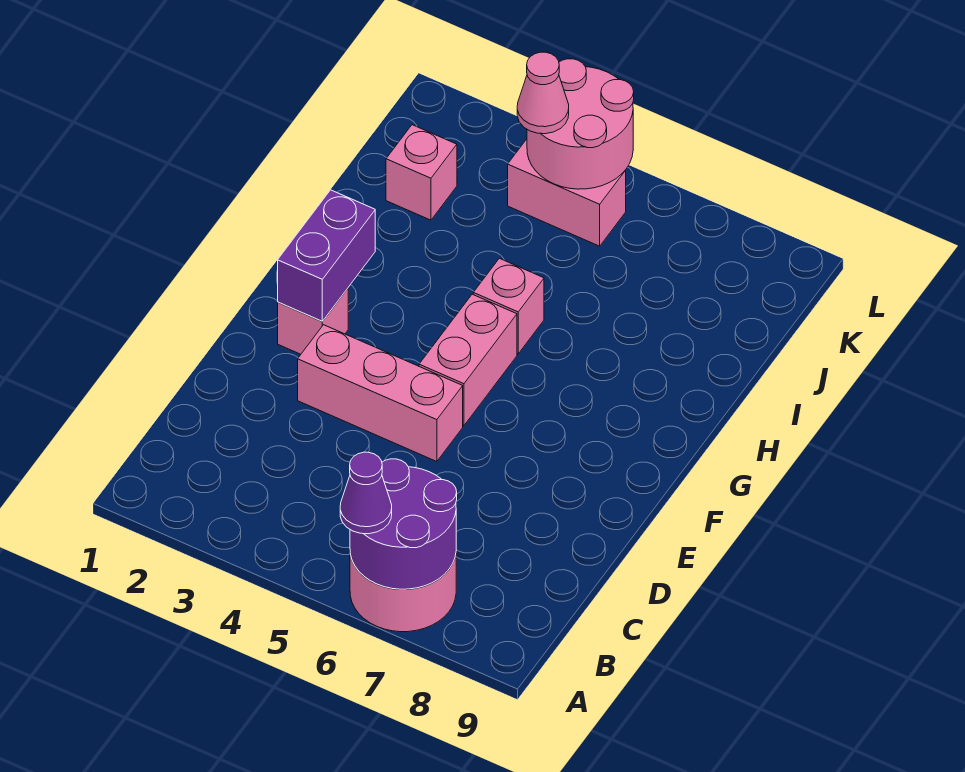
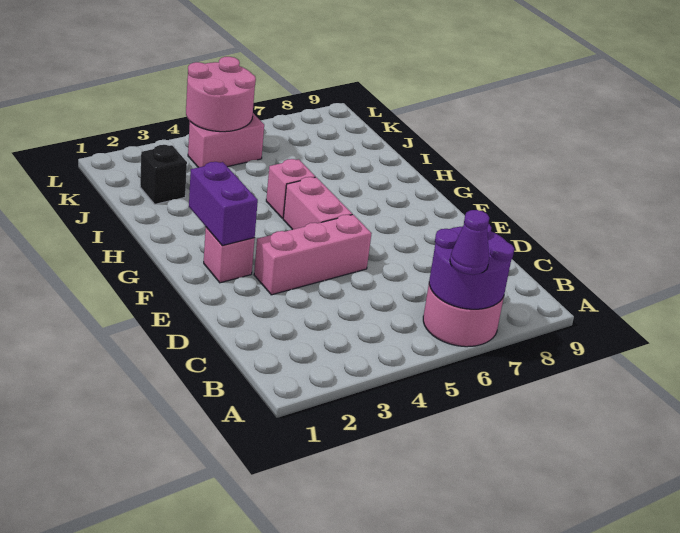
pink brick J2 level 1 -> black brick J2 level 1
pink cone K4 level 3 -> none

